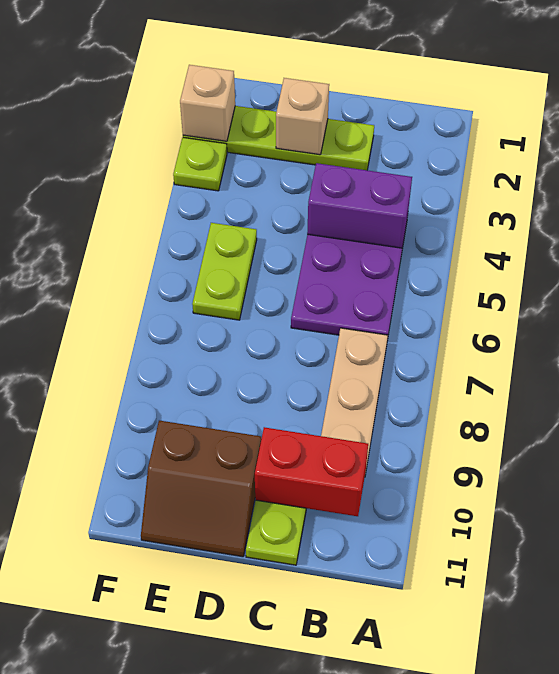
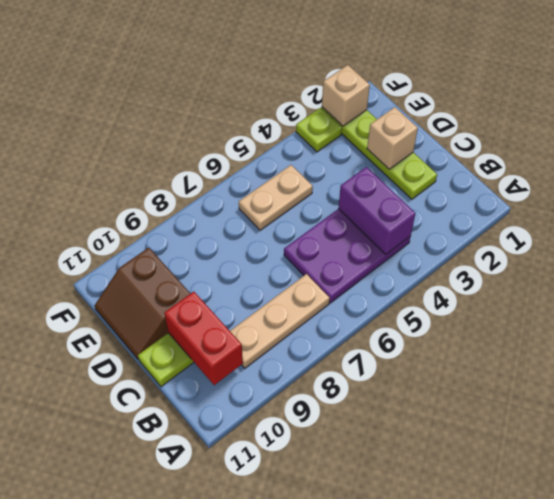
lime plate E5:E6 level 1 -> tan plate E5:E6 level 1

